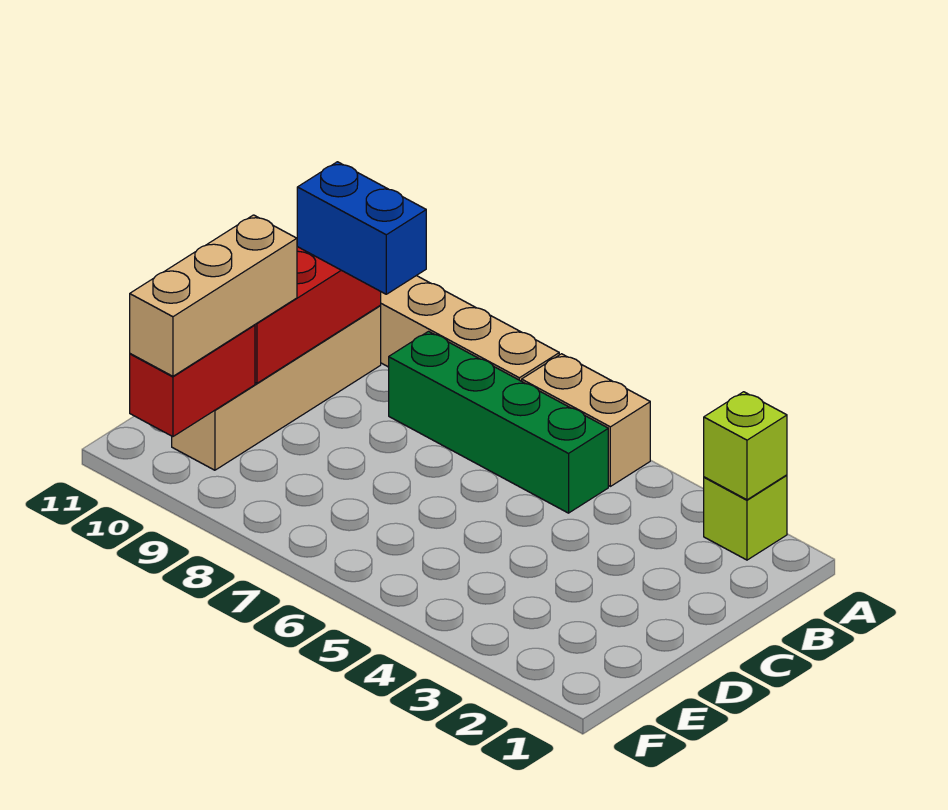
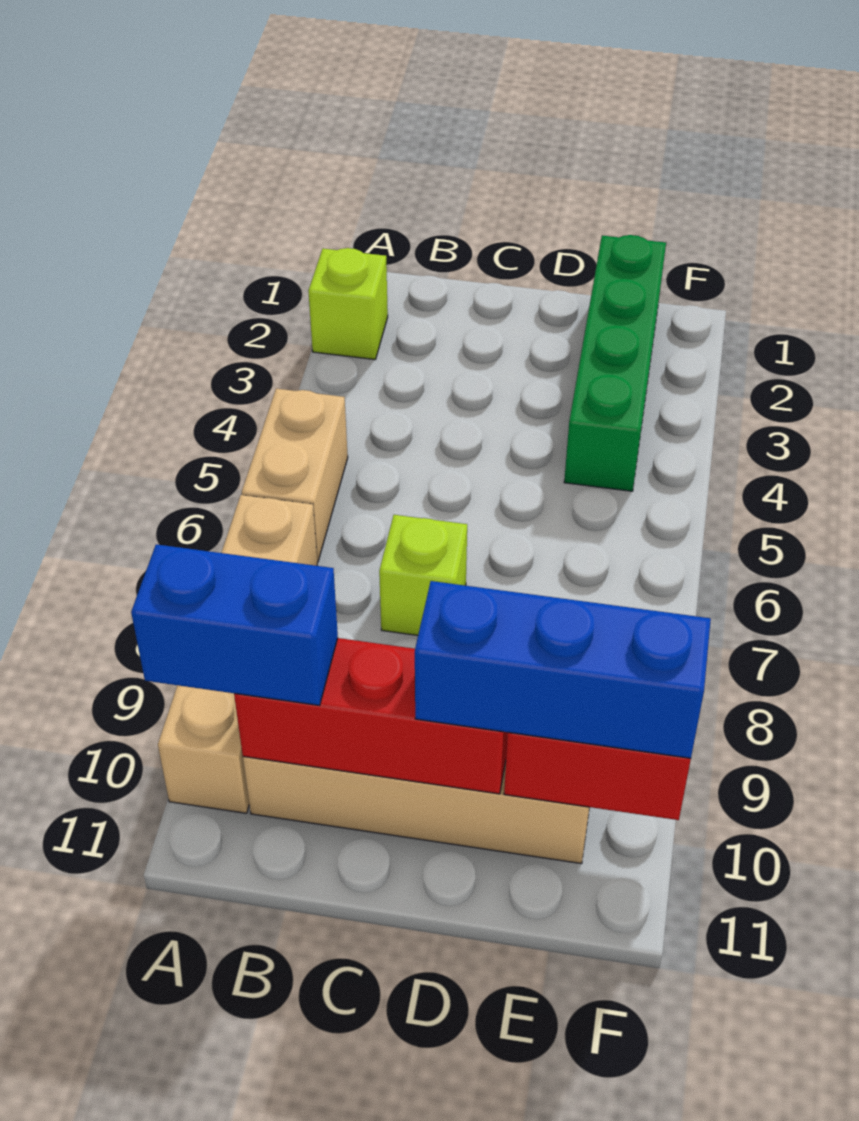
lime brick A2 level 2 -> lime brick C7 level 1
green brick B5:B8 level 1 -> green brick E1:E4 level 1
blue brick B9:B10 level 3 -> blue brick A10:B10 level 3
tan brick D10:F10 level 3 -> blue brick D10:F10 level 3

